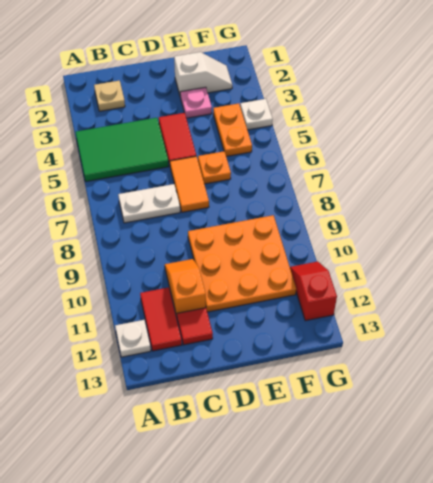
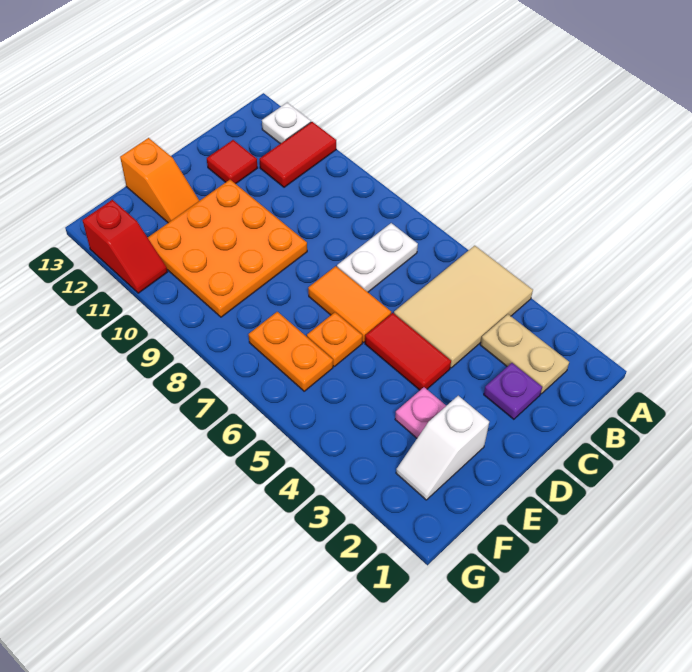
green tile A4:C5 level 1 -> tan tile A4:C5 level 1
tan plate B2 level 1 -> tan plate B2:B3 level 1
red tile B11:B12 level 1 -> red tile A11:B11 level 1
none -> purple plate C2 level 1
orange slope C10:C11 level 1 top 11 -> orange slope E12:E13 level 1 top 13
orange plate F4:F5 level 1 -> orange plate F6:F7 level 1
white plate G4 level 1 -> none

